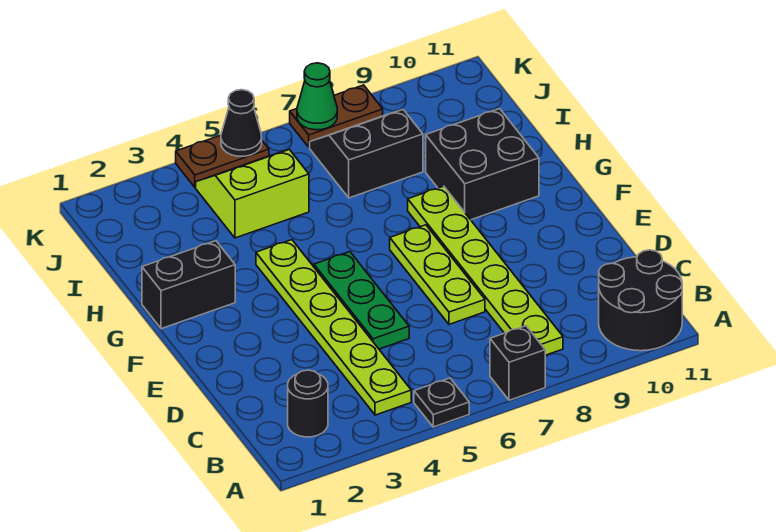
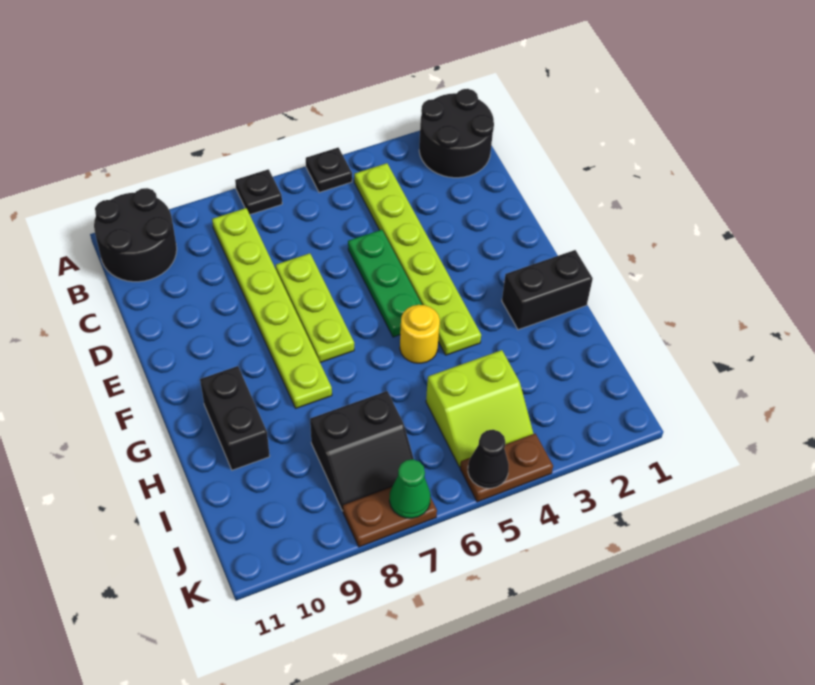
black brick A7 level 1 -> black plate A7 level 1
black round brick B2 level 1 -> black round brick A1:B2 level 1
none -> yellow round brick G5 level 1
black brick G9:H10 level 1 -> black brick G10:H10 level 1

